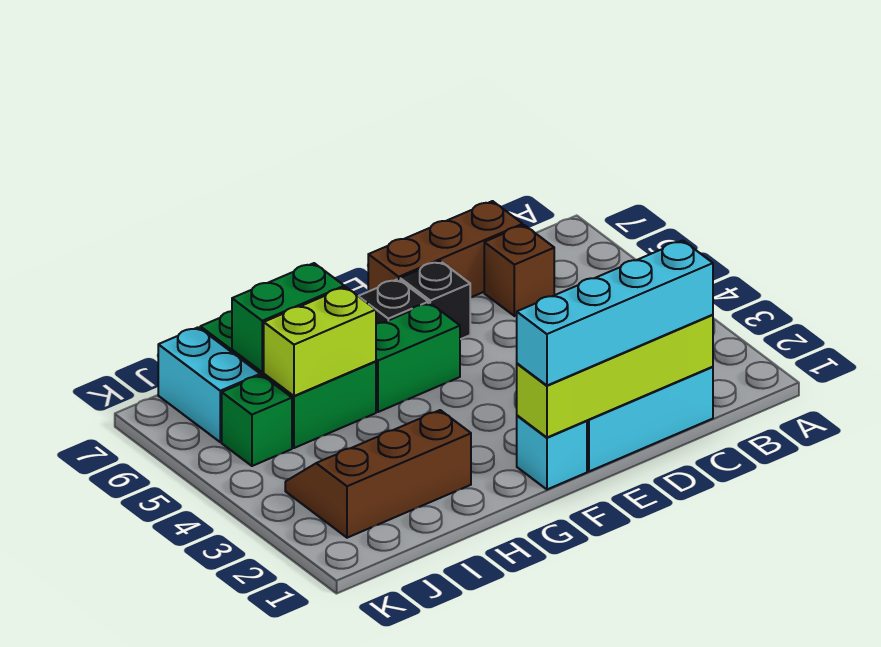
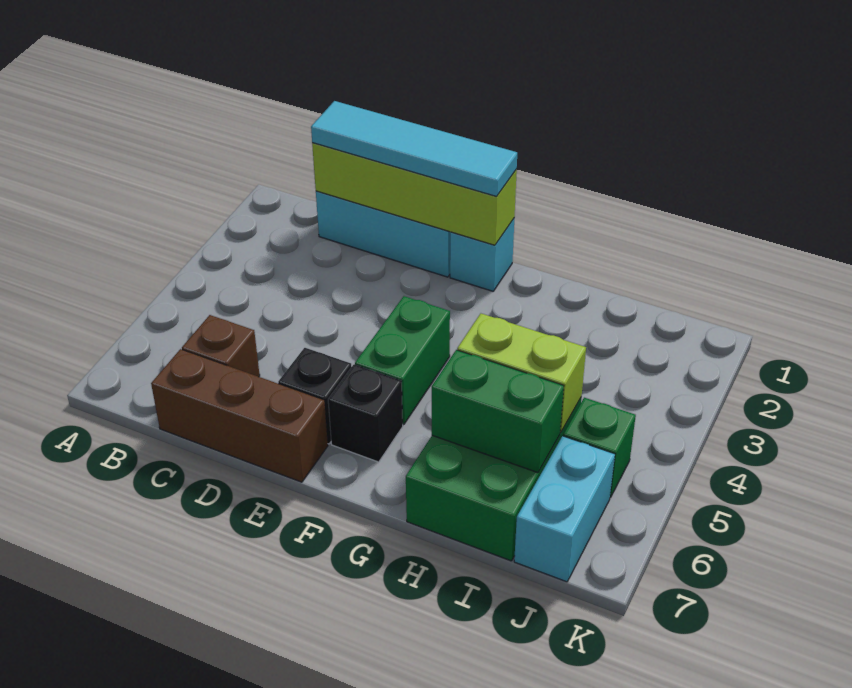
cyan brick C1:F1 level 3 -> cyan tile C1:F1 level 3
green brick F5:G5 level 1 -> green brick F4:F5 level 1
brown slope H2:J3 level 1 top 2 -> none

